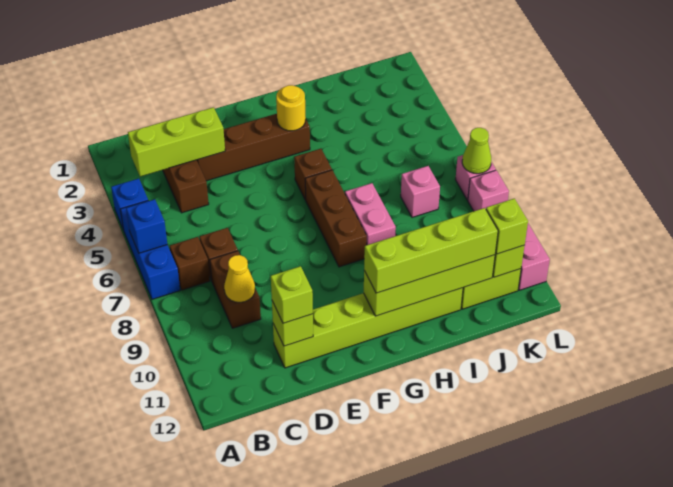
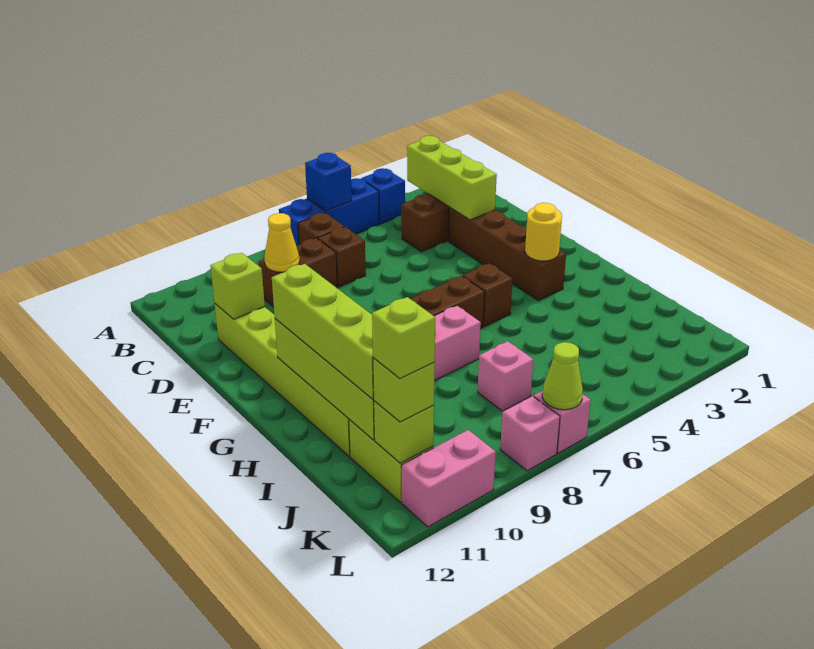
lime brick D11 level 3 -> lime brick K11 level 4

